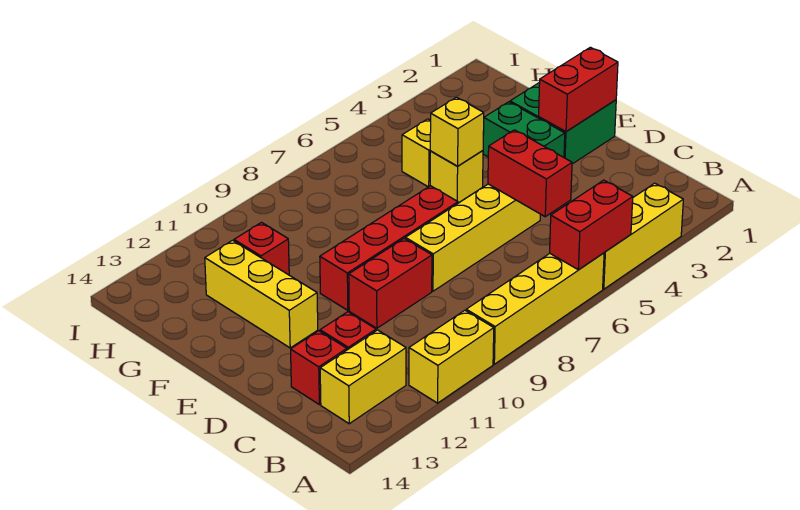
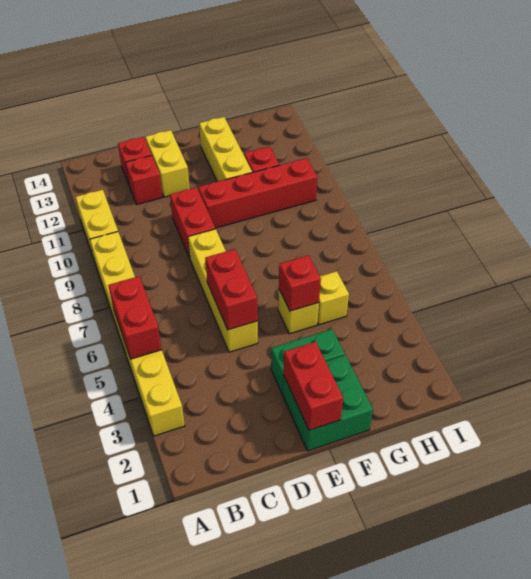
yellow brick B12:B13 level 1 -> yellow brick D12:D13 level 1
red brick C5:D5 level 2 -> red brick D5:D6 level 2
red brick E7:E10 level 1 -> red brick E10:H10 level 1
yellow brick E12:G12 level 1 -> yellow brick F11:F13 level 1
yellow brick F5 level 2 -> red brick F5 level 2

